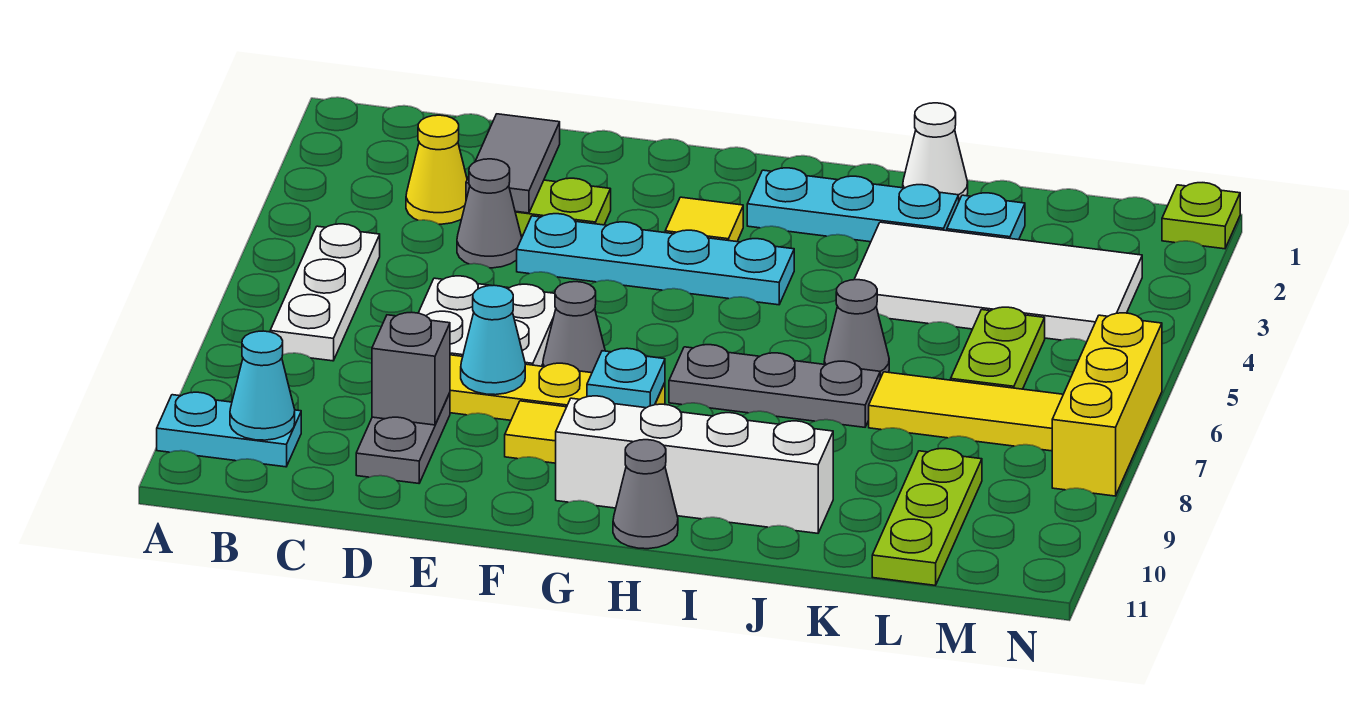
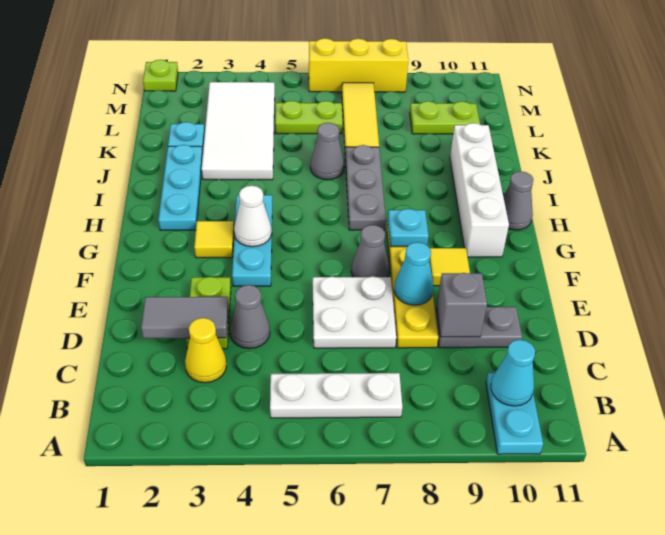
cyan plate E4:H4 level 1 -> cyan plate F4:H4 level 1
white cone J1 level 1 -> white cone G4 level 2
lime plate L9:L11 level 1 -> lime plate L9:L10 level 1

